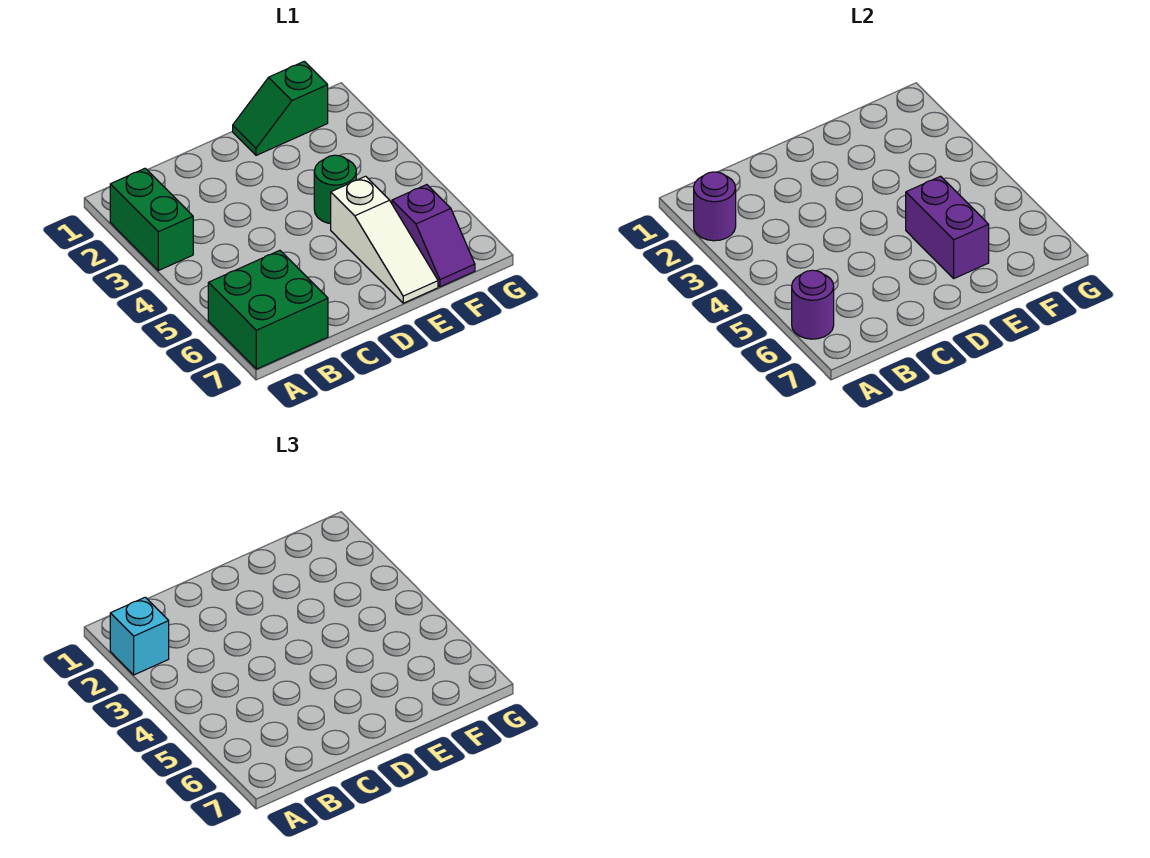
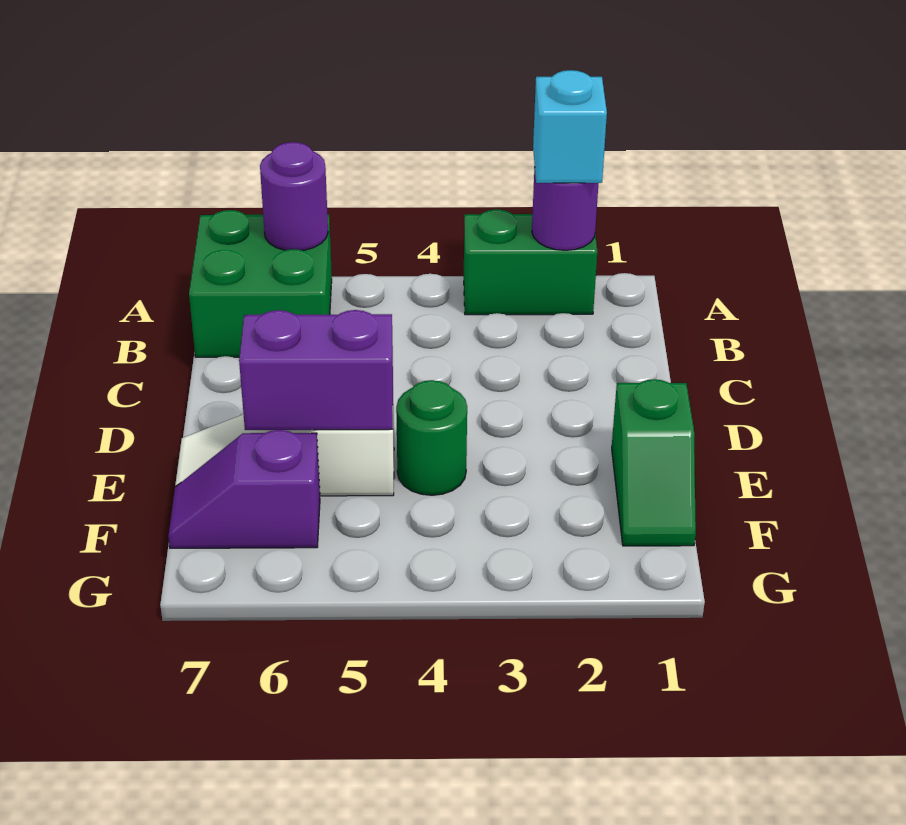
green slope E1:F1 level 1 top F -> green slope E1:F1 level 1 top E

